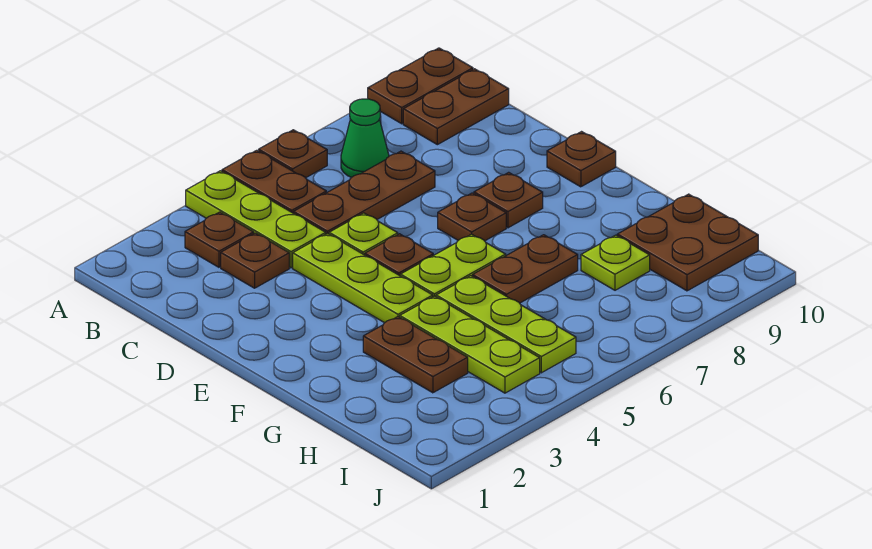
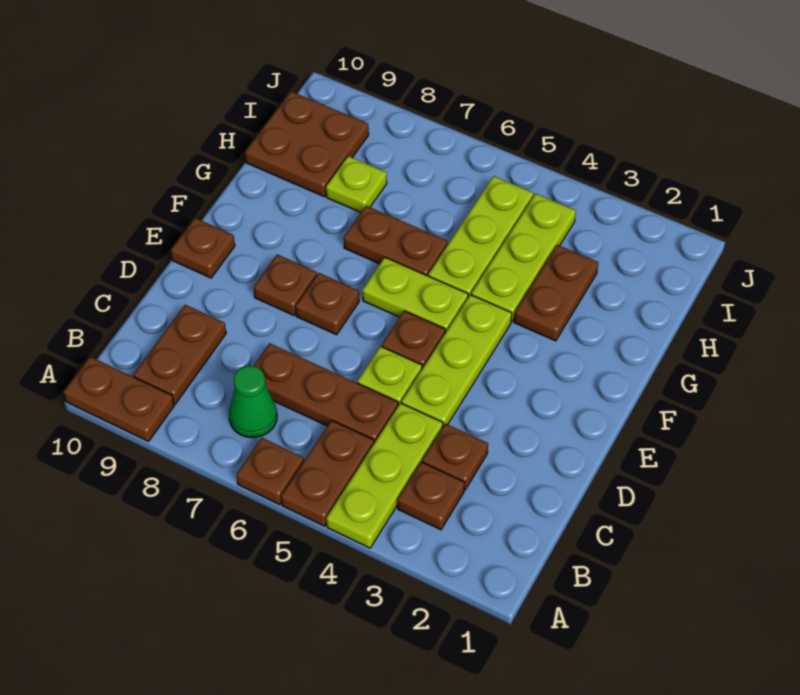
brown plate B9:B10 level 1 -> brown plate B9:C9 level 1

